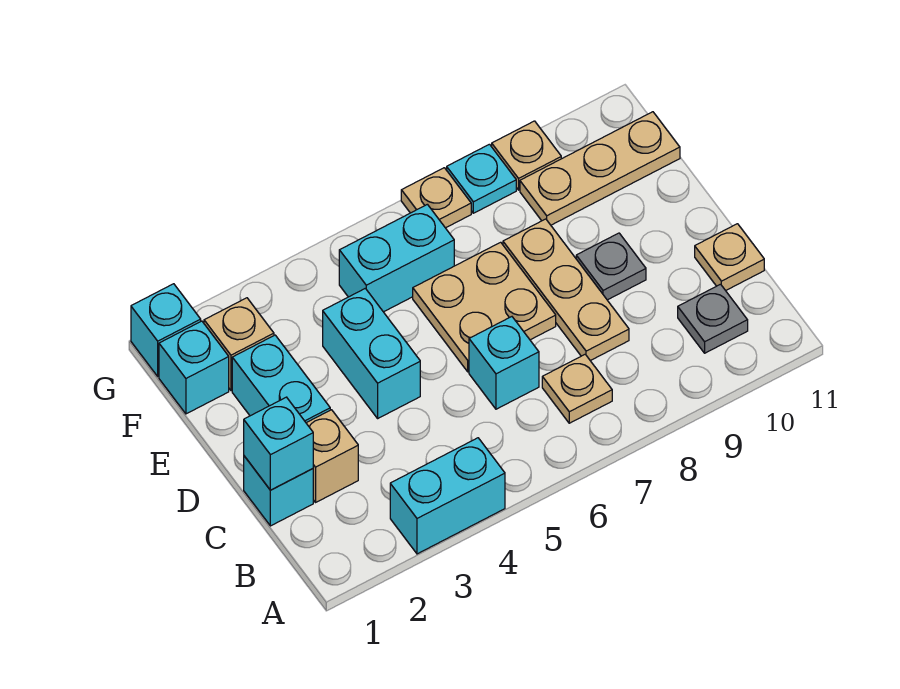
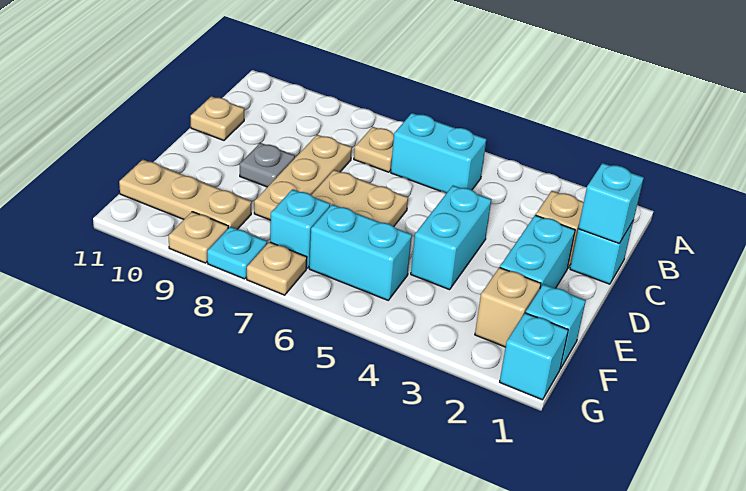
cyan brick A3:A4 level 1 -> cyan brick B5:B6 level 1
grey plate B10 level 1 -> none
cyan brick C6 level 1 -> cyan brick F7 level 1

